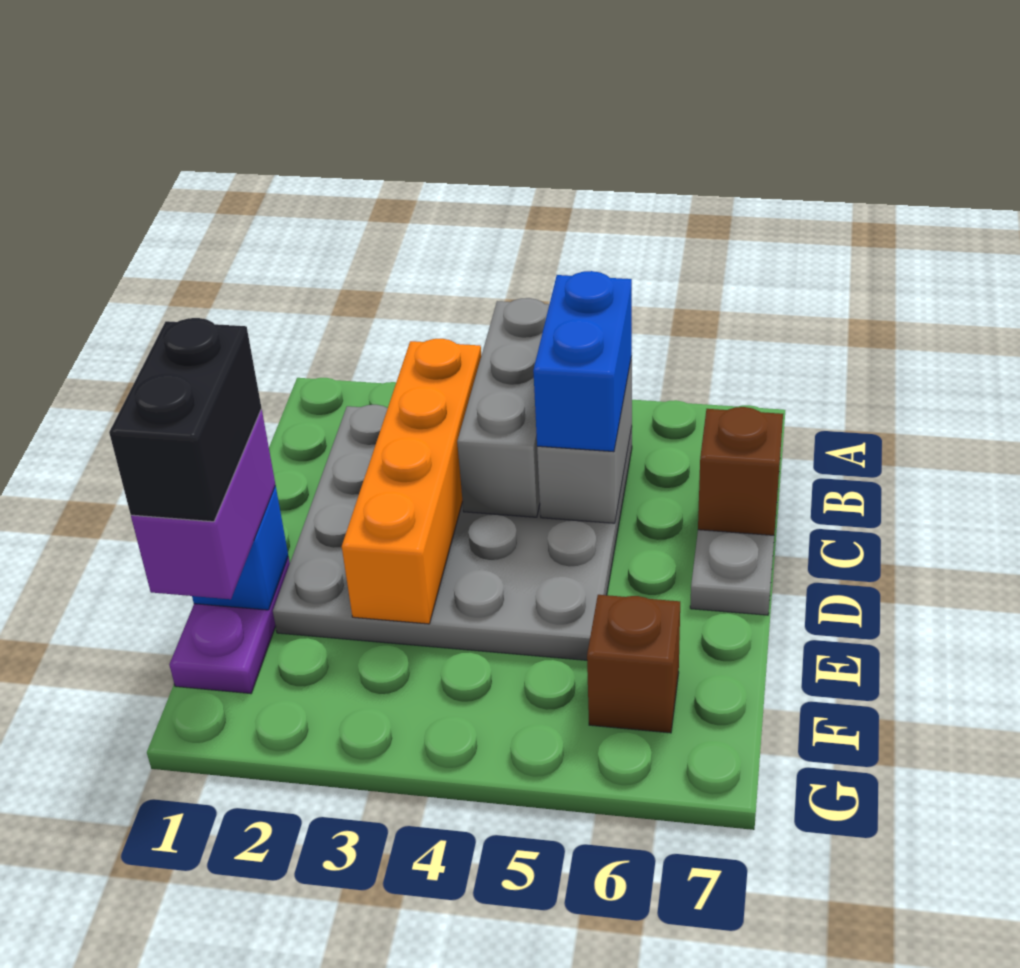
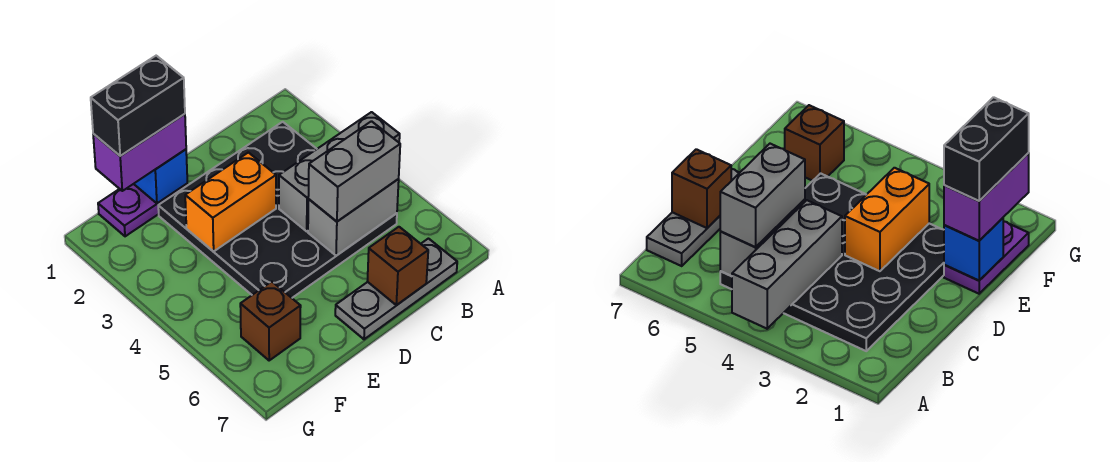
grey plate B2:E5 level 1 -> black plate B2:E5 level 1
orange brick B3:E3 level 2 -> orange brick D3:E3 level 2
blue brick B5:C5 level 3 -> grey brick B5:C5 level 3

